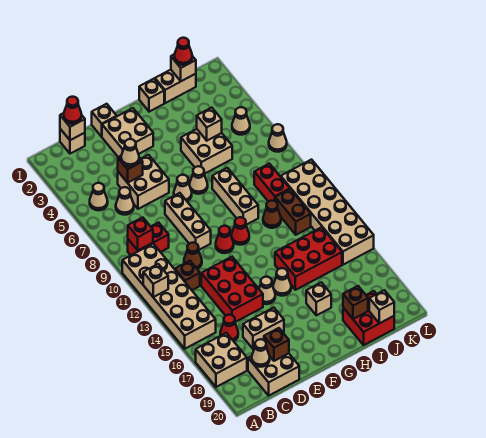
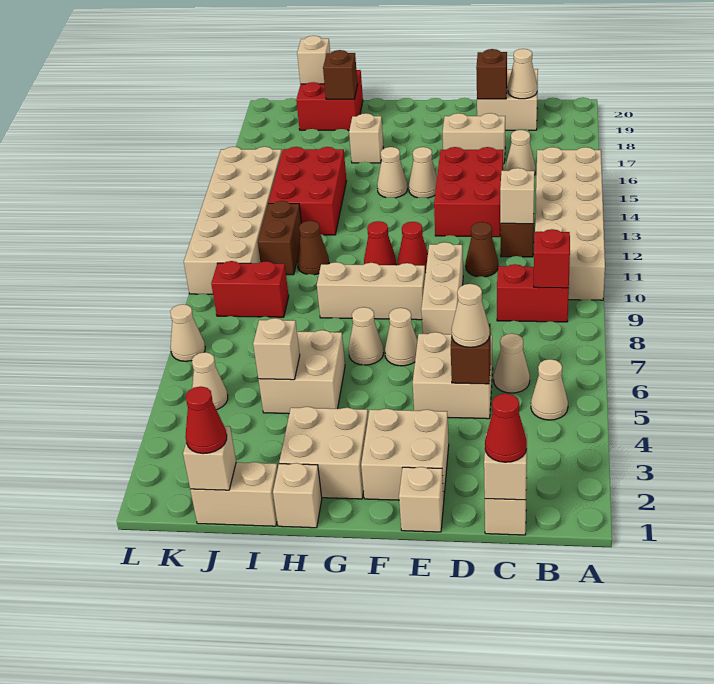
tan brick A12 level 2 -> tan brick C12 level 2
tan brick A17:B18 level 1 -> tan brick G2:H3 level 1
red cone C16 level 1 -> tan cone C16 level 1
tan brick H8:H10 level 1 -> tan brick F9:H9 level 1
red brick H14:J15 level 1 -> red brick I13:J15 level 1
red brick J9:J10 level 1 -> red brick J9:K9 level 1

